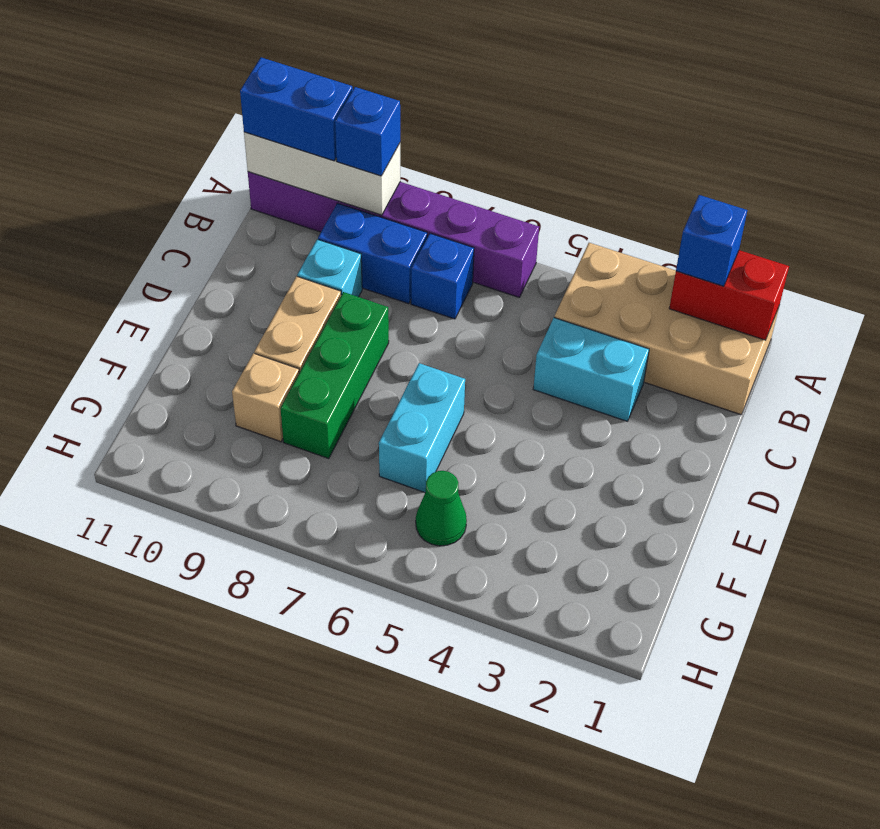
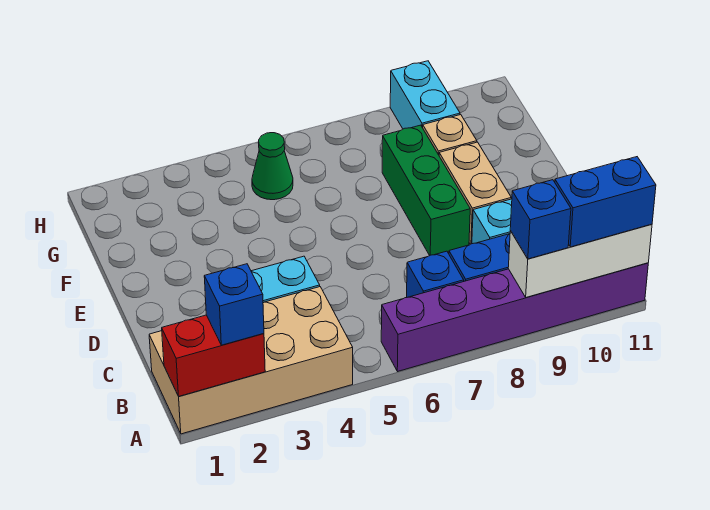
cyan brick E6:F6 level 1 -> cyan brick G9:H9 level 1

